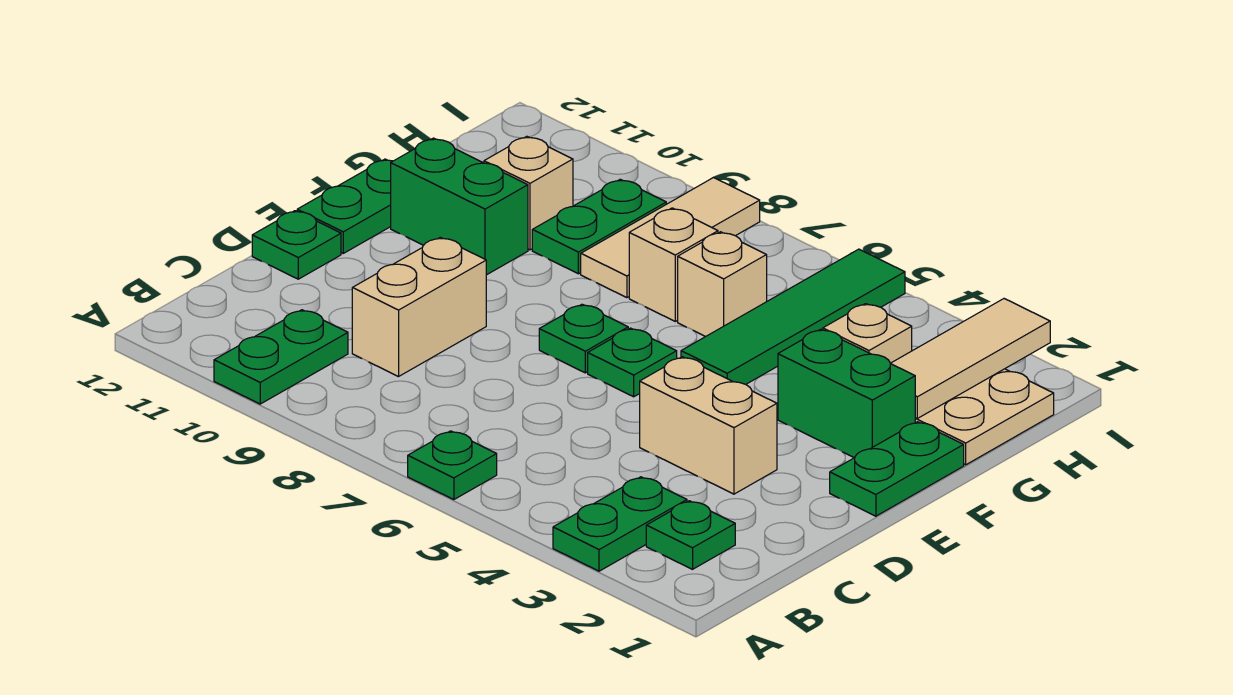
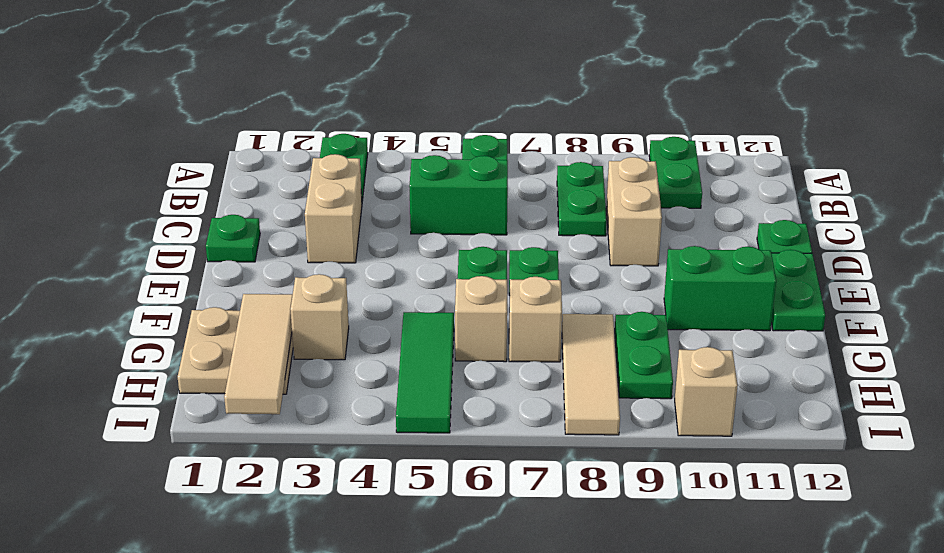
green plate B2 level 1 -> green plate D1 level 1
tan brick D3:D4 level 1 -> tan brick C3:D3 level 1
green plate E1:F1 level 1 -> green plate B8:C8 level 1
green brick F2:F3 level 1 -> green brick C5:C6 level 1
green tile F5:I5 level 1 -> green tile G5:I5 level 1
tan brick G10 level 1 -> tan brick I10 level 1

